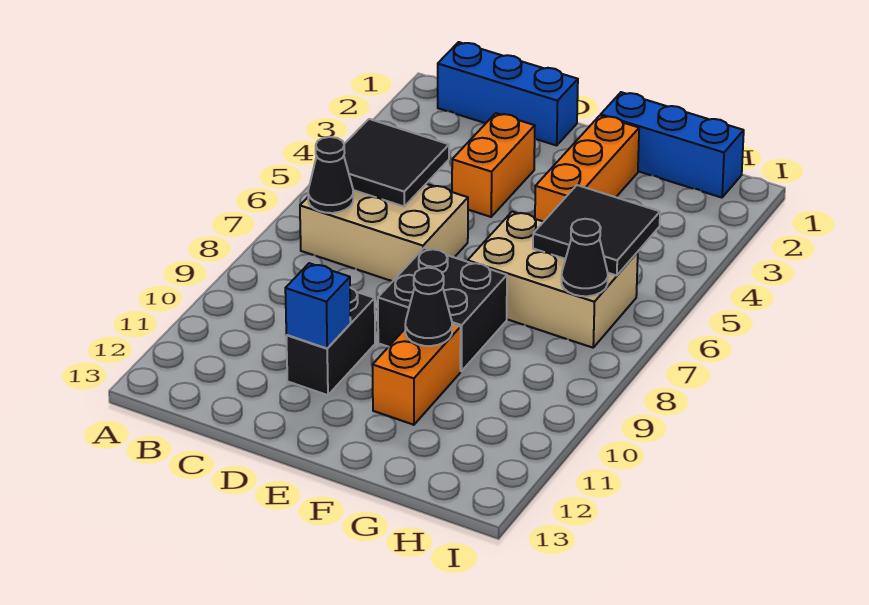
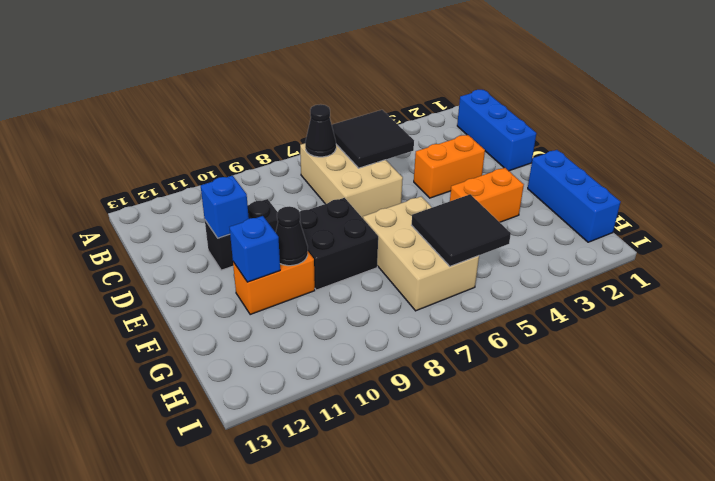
orange brick F2:F4 level 1 -> orange brick F3:F4 level 1
none -> blue brick F11 level 2
black cone H7 level 2 -> none

